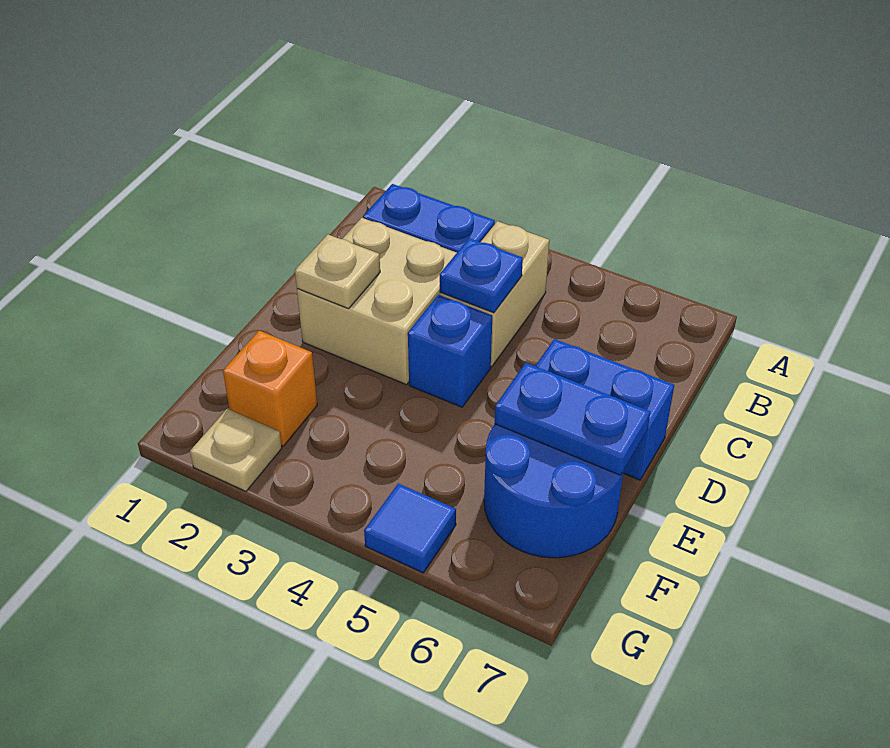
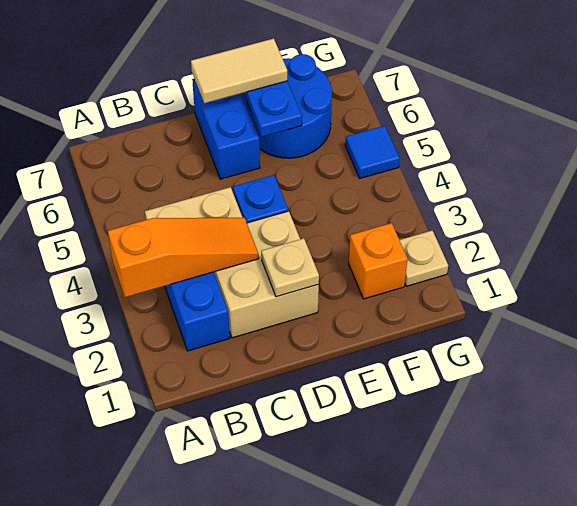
none -> orange slope A3:C3 level 2 top A
blue plate C4 level 2 -> none
none -> tan tile D7:E7 level 3

